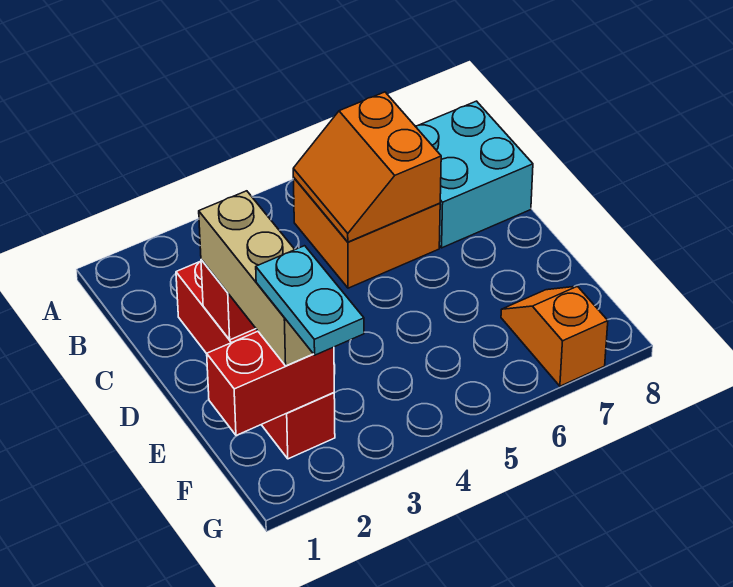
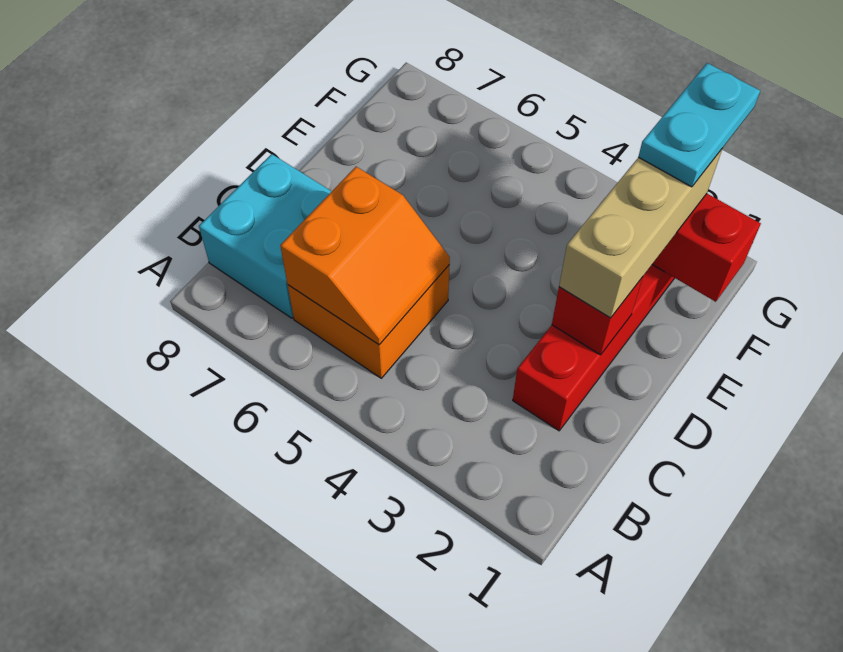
orange slope F7:G7 level 1 top G -> none

